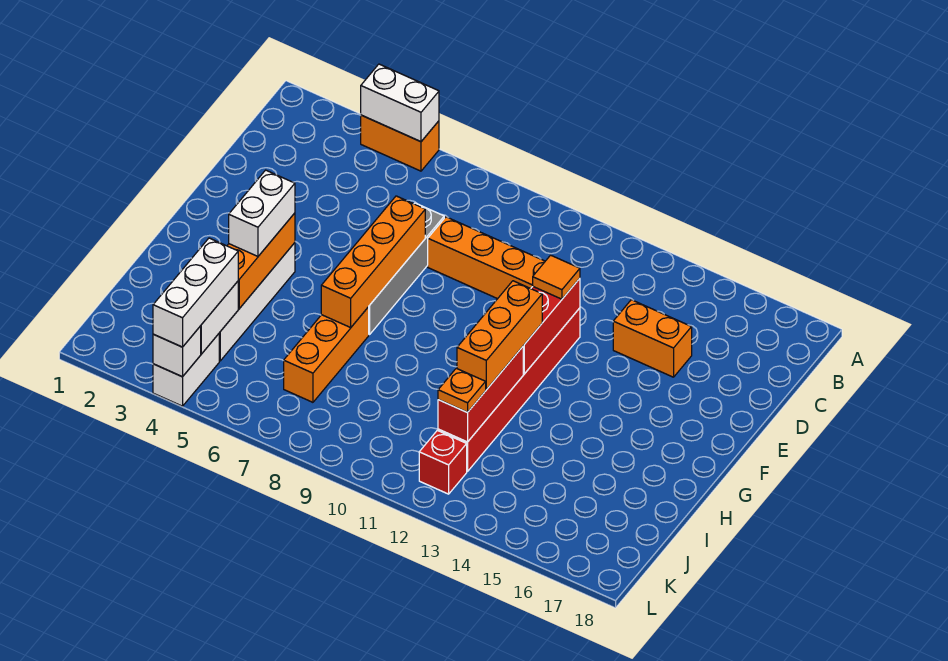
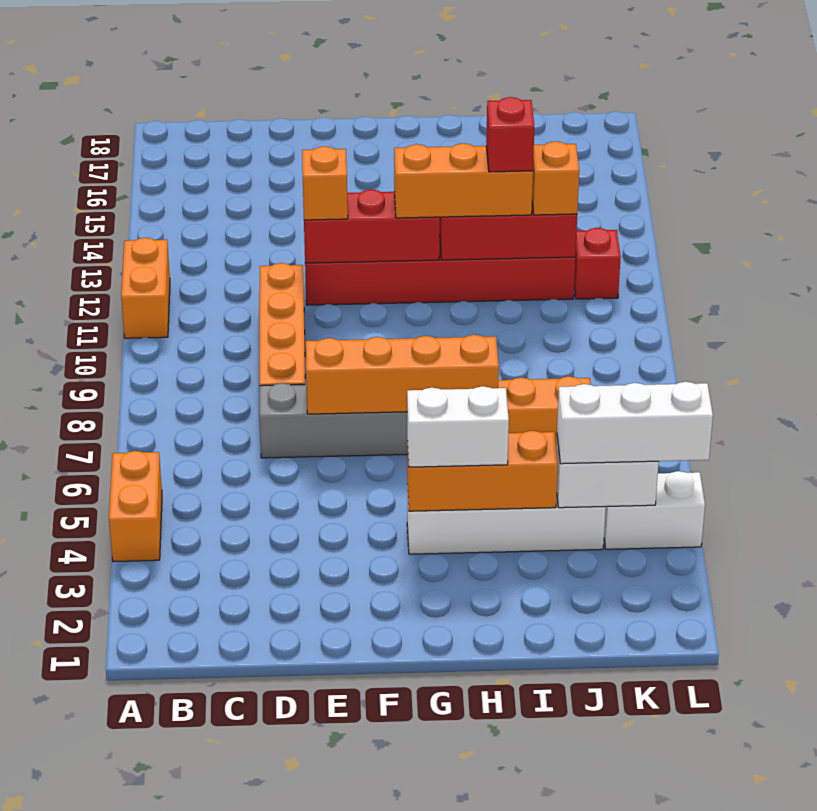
white brick A4:A5 level 2 -> none
orange brick D14:D15 level 1 -> orange brick A11:A12 level 1
orange tile E12 level 3 -> orange brick E12 level 3
none -> red brick I12 level 4
orange plate J12 level 3 -> orange brick J12 level 3
white brick L4 level 2 -> none

